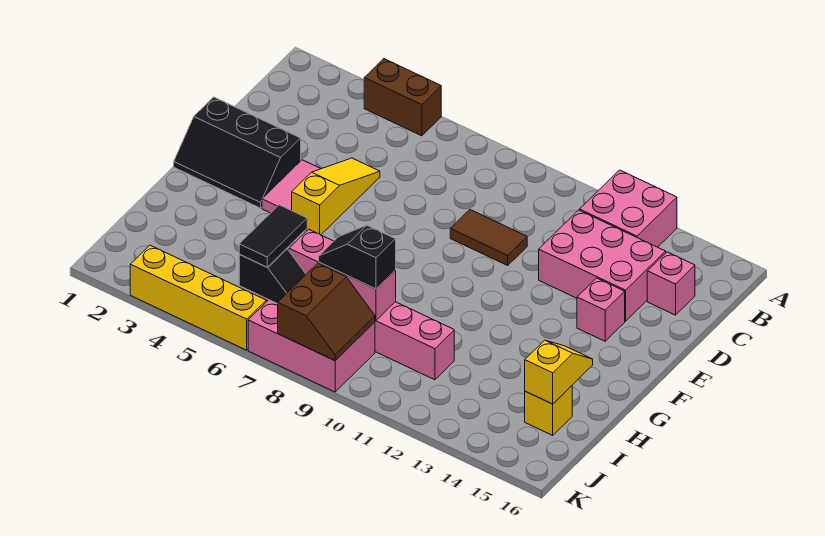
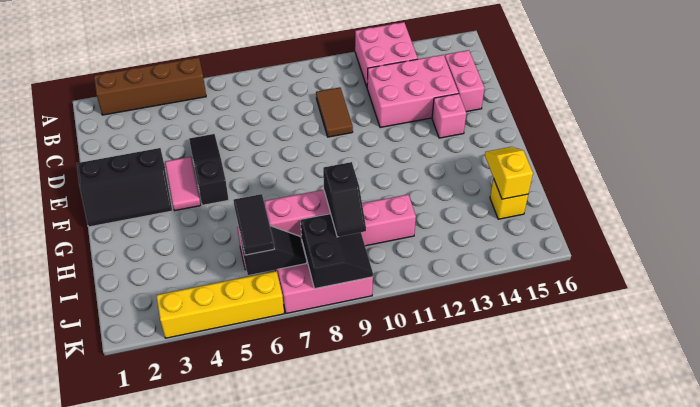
brown brick A4:A5 level 1 -> brown brick A2:A5 level 1
pink brick C15 level 1 -> pink brick C15:D15 level 1
yellow slope D5:F5 level 1 top F -> black slope D5:F5 level 1 top F
brown tile D9:D10 level 1 -> brown tile C10:D10 level 1
black slope I8:I9 level 3 top 9 -> black slope I9:J9 level 3 top I
brown slope J8:K9 level 2 top 8 -> black slope J8:K9 level 2 top 8

